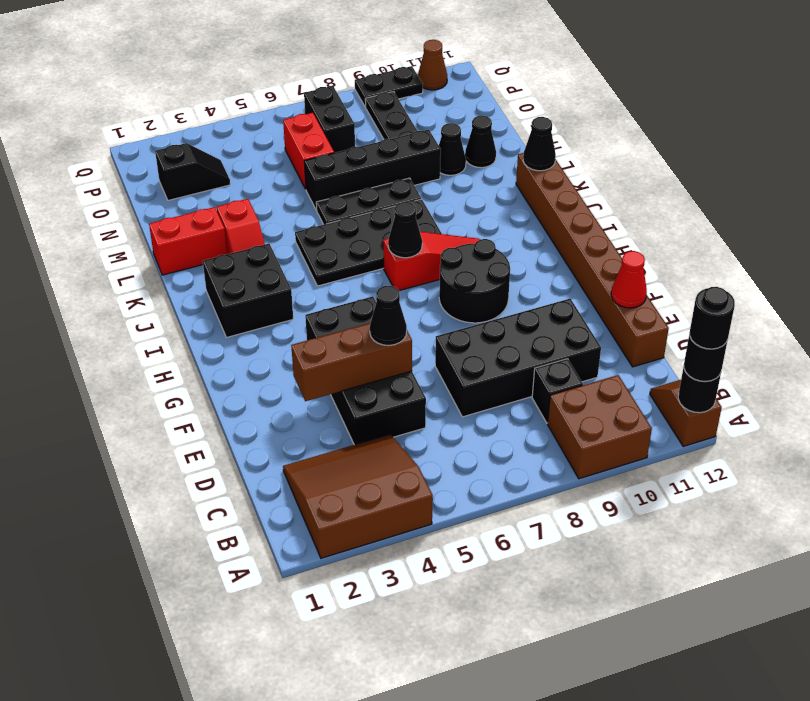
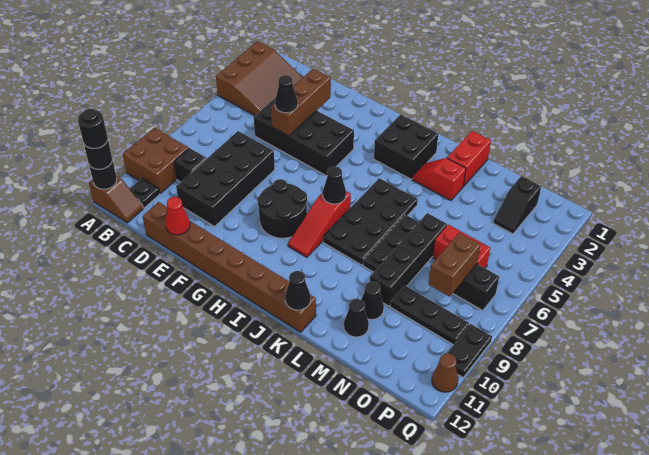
none -> black plate B11 level 1
none -> brown brick O7:O8 level 2

